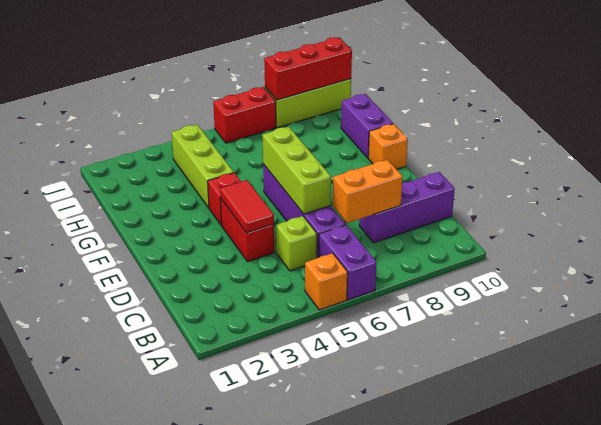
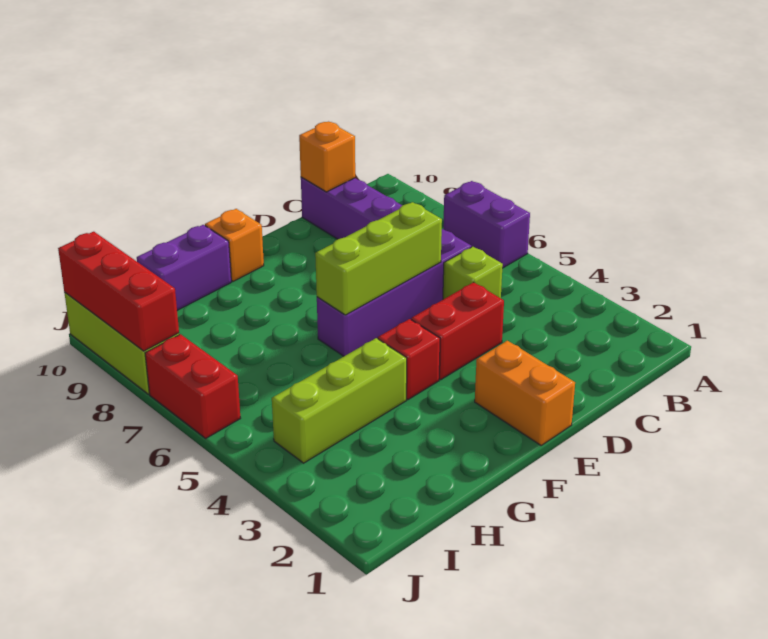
orange brick A5 level 1 -> orange brick C10 level 2
purple brick A6:B6 level 1 -> purple brick A6:A7 level 1
orange brick C7:C8 level 2 -> orange brick E1:E2 level 1
red tile D4:E4 level 2 -> none

